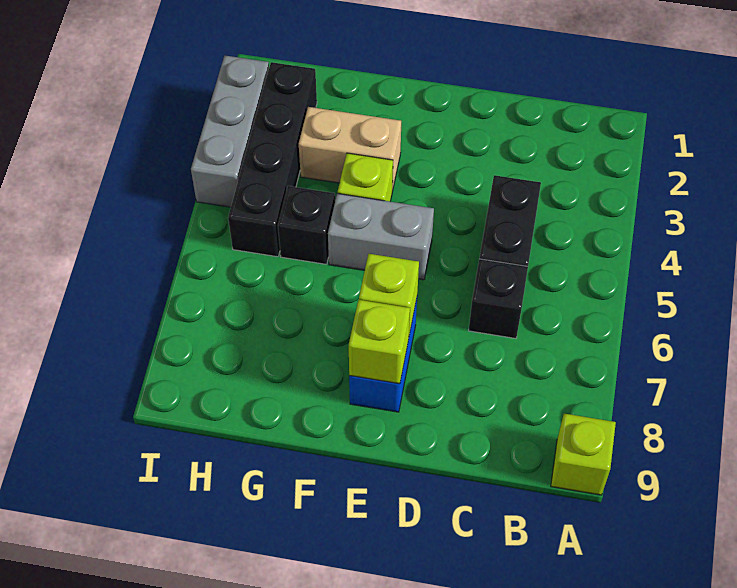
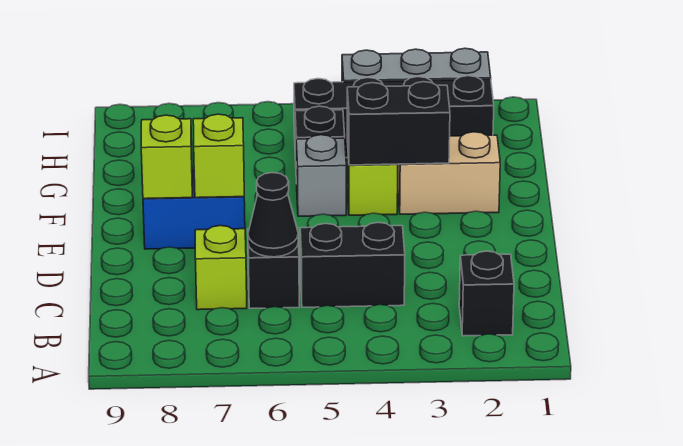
lime brick A9 level 1 -> lime brick C7 level 1
none -> black brick B2 level 1
none -> black cone C6 level 2
grey brick E5:F5 level 1 -> grey brick F5 level 1
tan brick F3:G3 level 1 -> tan brick F2:F3 level 1
none -> black brick F3:F4 level 2

